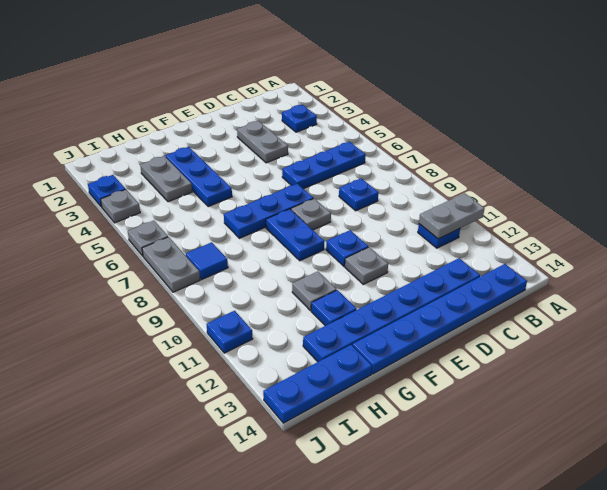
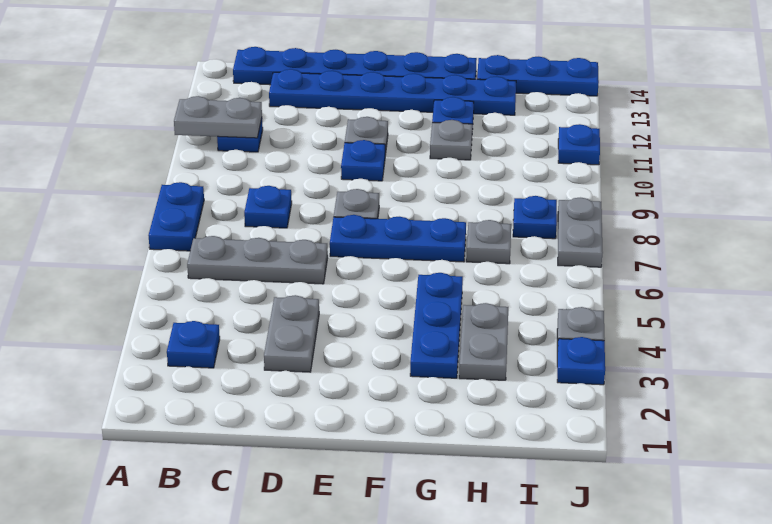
blue plate B6:D6 level 1 -> grey plate B6:D6 level 1
blue plate F8:F9 level 1 -> blue plate A7:A8 level 1
blue tile I8 level 1 -> blue plate I8 level 1
grey plate J6 level 1 -> grey plate H7 level 1

